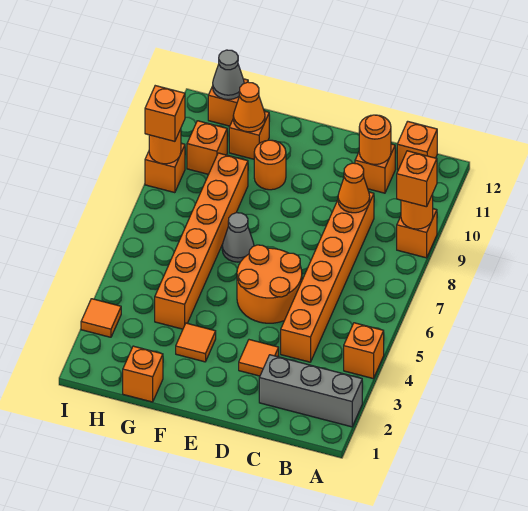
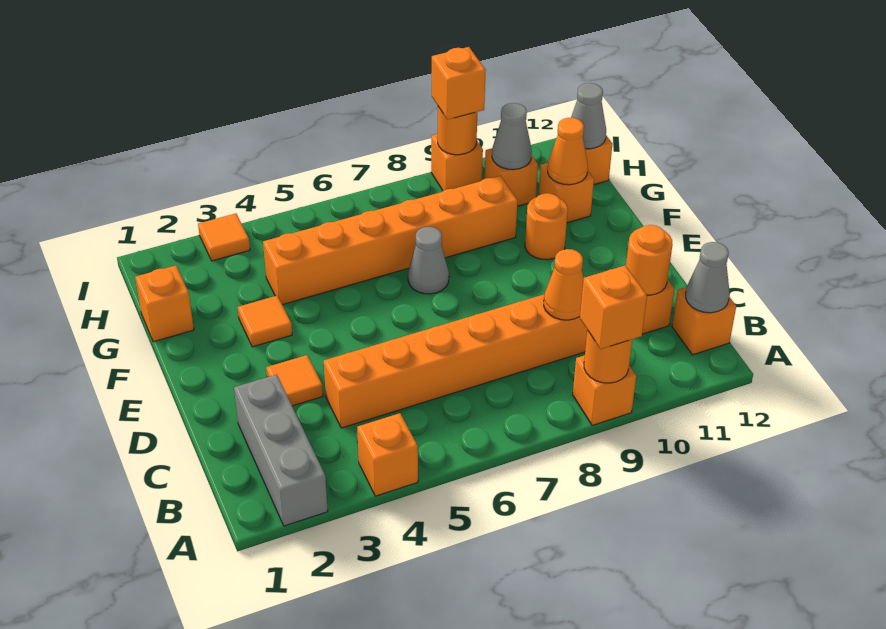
none -> grey cone B12 level 2
orange round brick D5:E6 level 1 -> none
none -> grey cone H10 level 2

